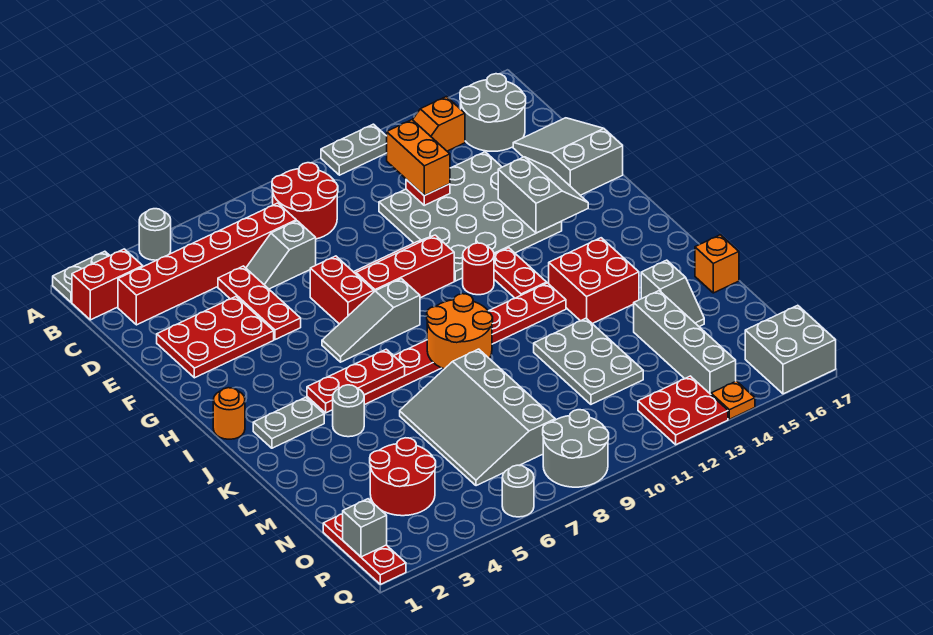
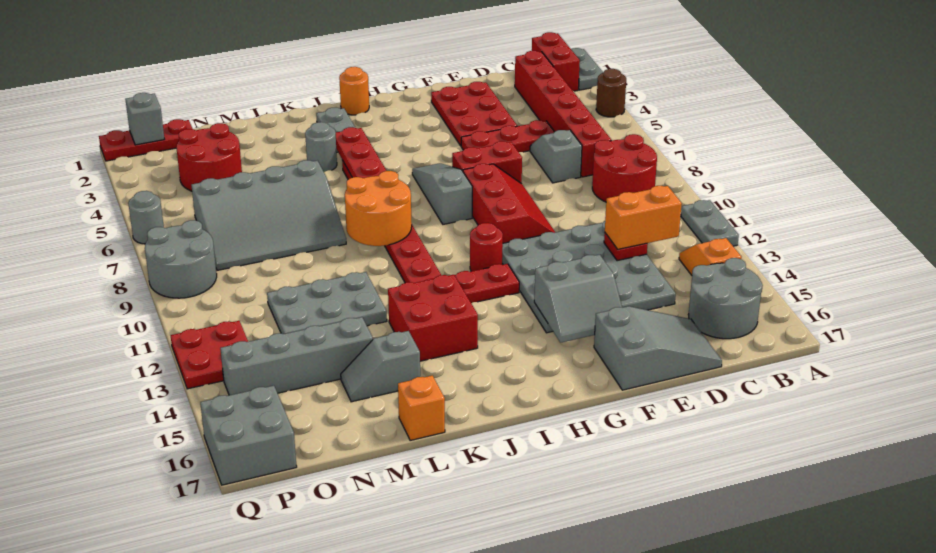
grey round brick A4 level 1 -> brown round brick A4 level 1
grey slope L6:O8 level 1 top 8 -> grey slope L6:O8 level 1 top 6
orange plate Q14 level 1 -> none

